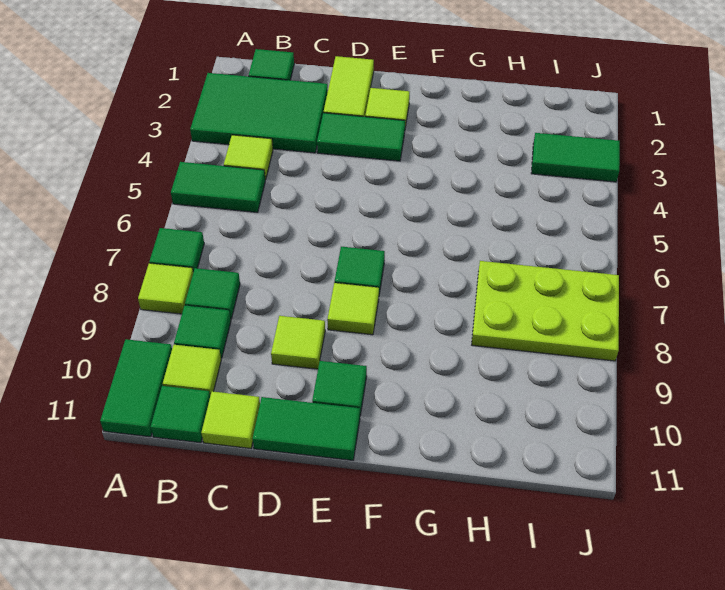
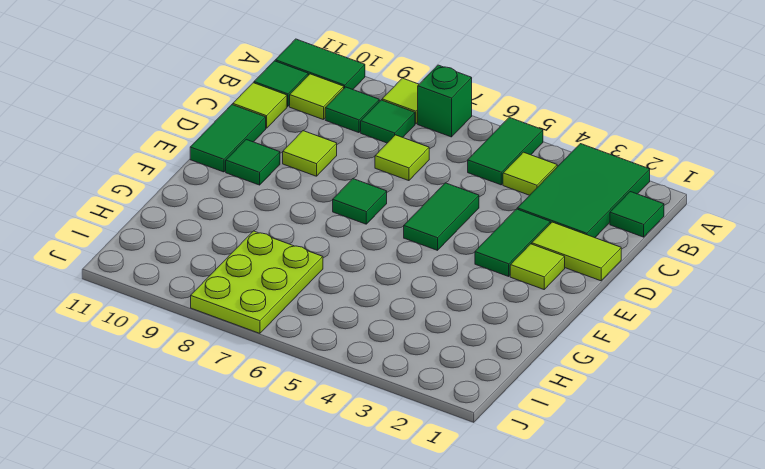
green tile A7 level 1 -> green brick A7 level 1
lime tile E8 level 1 -> lime tile C7 level 1
green tile I3:J3 level 1 -> green tile D5:E5 level 1

